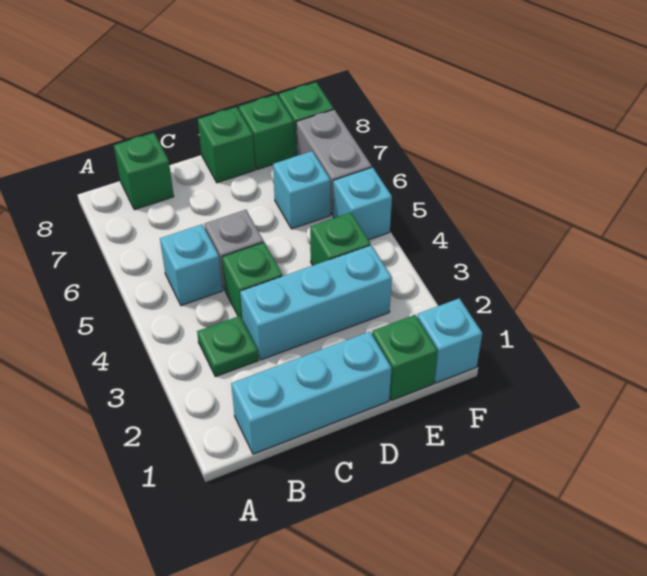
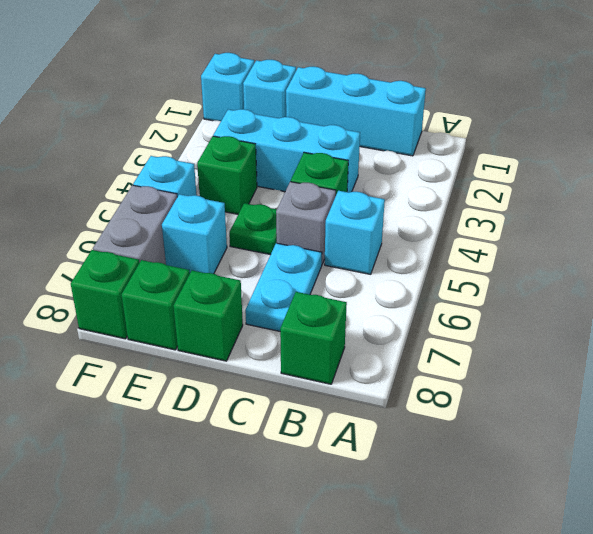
green plate B3 level 1 -> green plate D5 level 1
none -> cyan plate C6:C7 level 1
green brick E1 level 1 -> cyan brick E1 level 1

